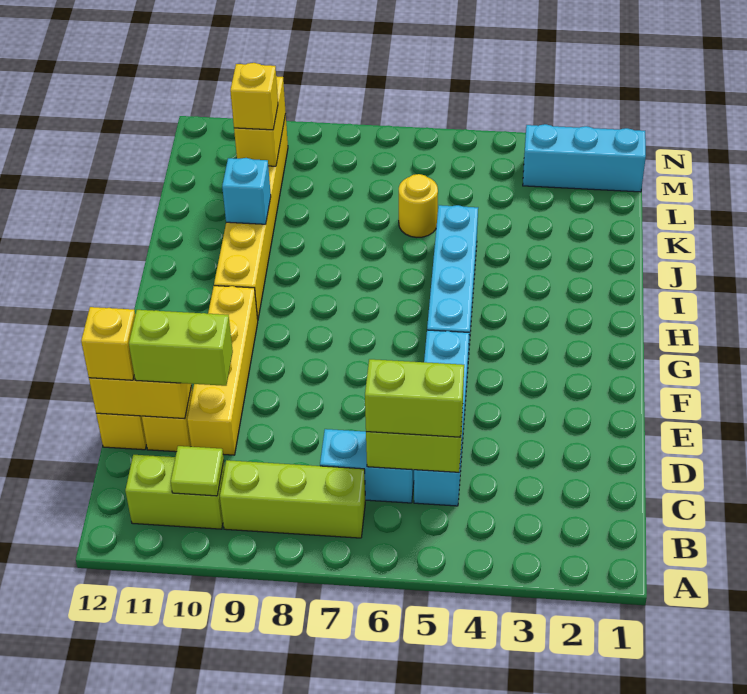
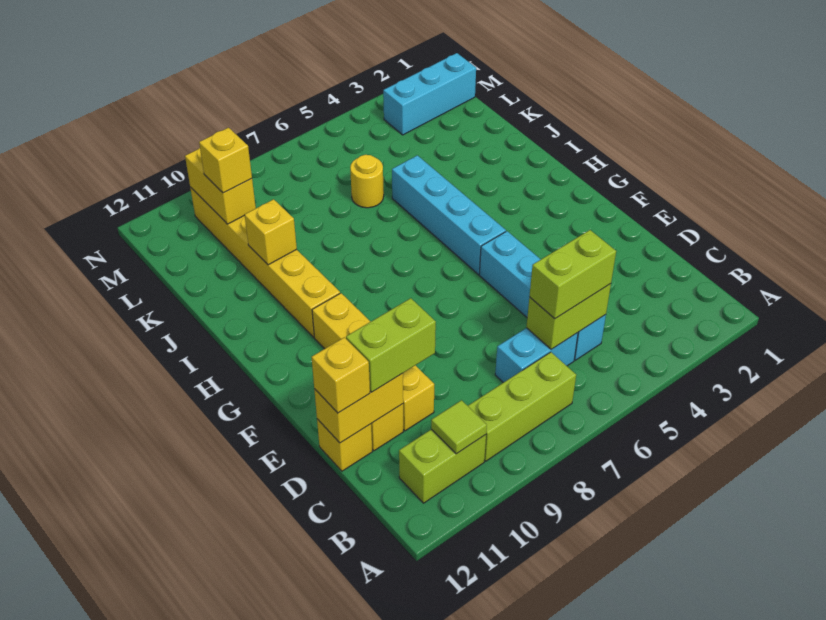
cyan brick J10 level 2 -> yellow brick J10 level 2

